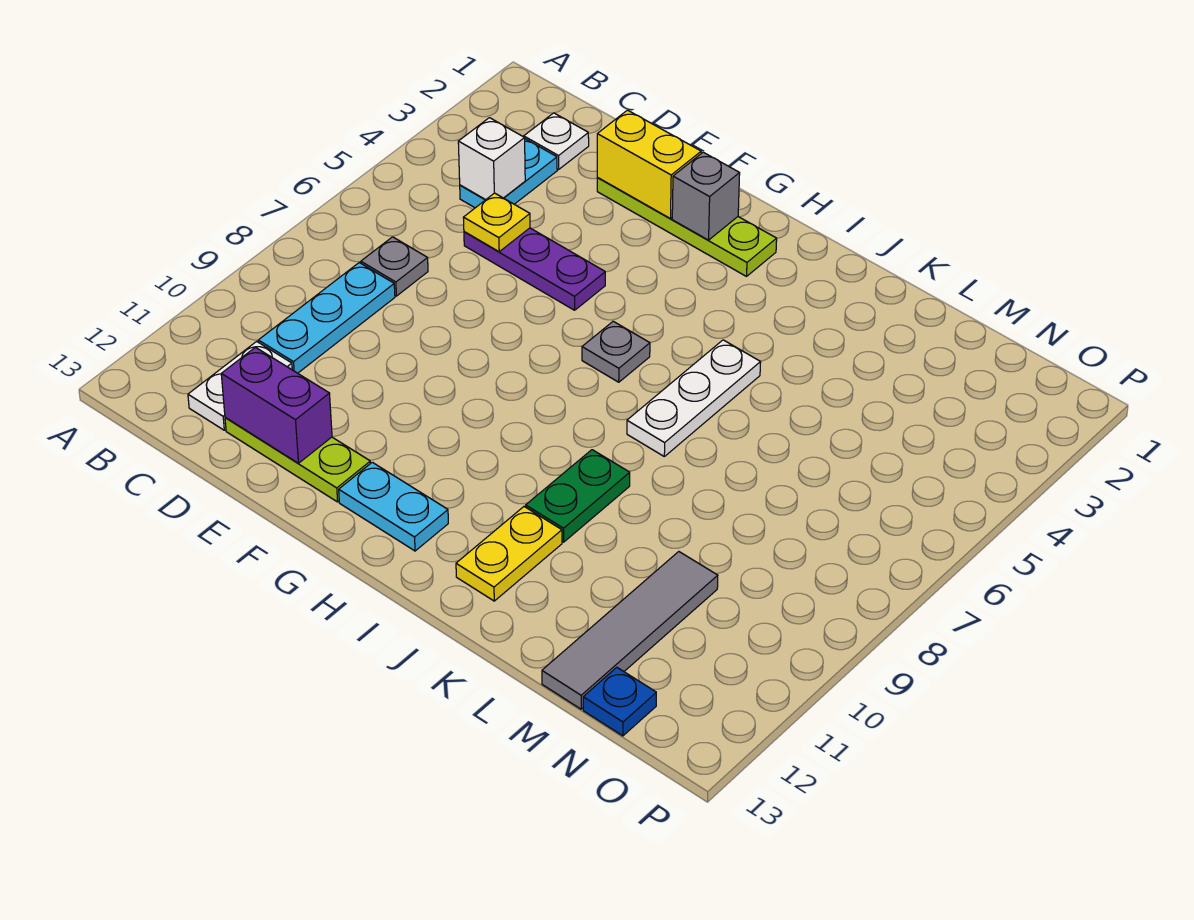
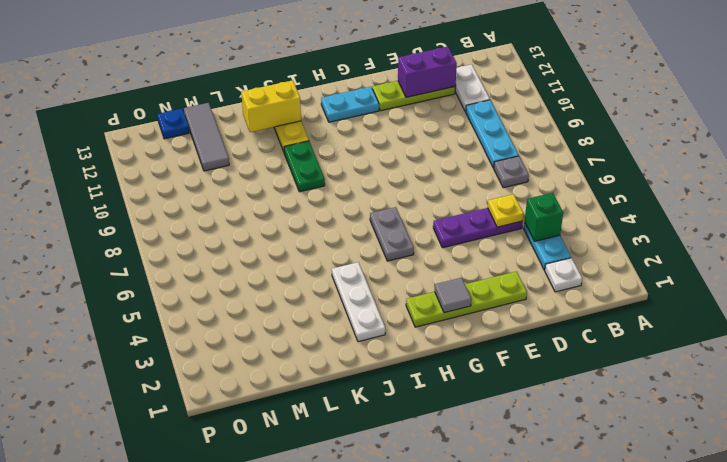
white brick C4 level 2 -> green brick C4 level 2
yellow brick E2:F2 level 2 -> yellow brick J12:K12 level 2
grey brick G2 level 2 -> grey tile G2 level 2
grey plate H6 level 1 -> grey plate H5:H6 level 1
white plate J5:J7 level 1 -> white plate J2:J4 level 1
grey tile M10:M13 level 1 -> grey tile M11:M13 level 1

